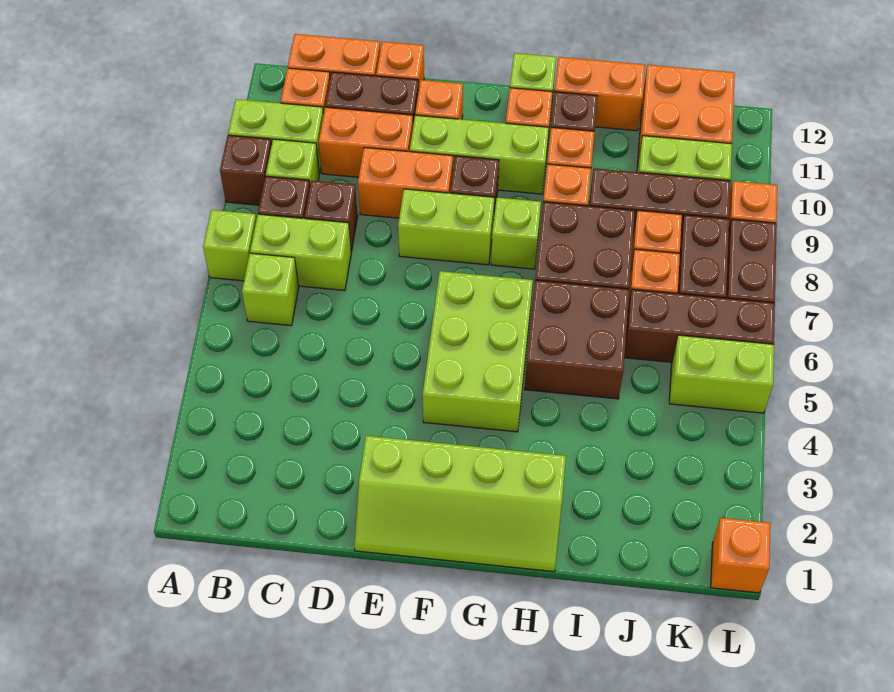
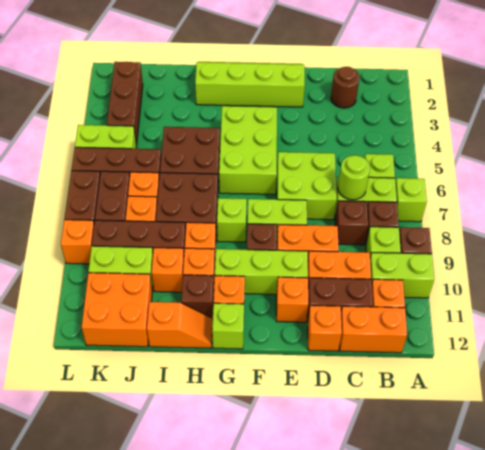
none -> brown round brick C2 level 1
none -> lime round brick C7 level 2
none -> lime brick D6:E7 level 1
orange brick H12:I12 level 1 -> orange slope H12:I12 level 1 top I
none -> brown brick K2:K4 level 1
orange brick L1 level 1 -> orange brick I10 level 1

